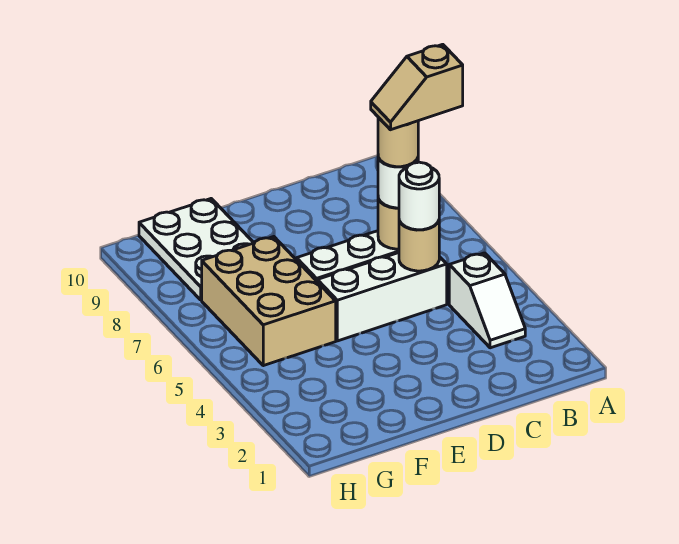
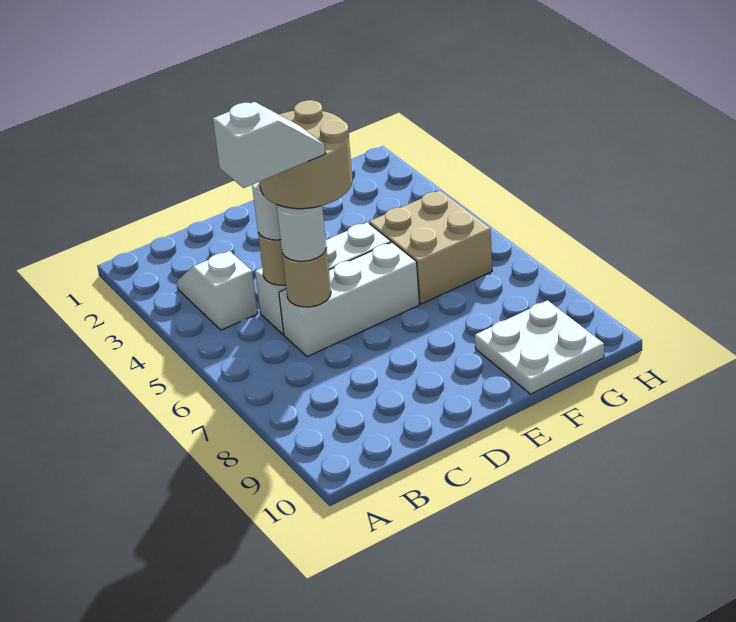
tan slope B6:C6 level 5 top B -> white slope B6:C6 level 5 top B
tan round brick C6 level 4 -> tan round brick C5:D6 level 4
tan brick F5:G7 level 1 -> tan brick F5:G6 level 1
white plate F8:G10 level 1 -> white plate F9:G10 level 1

